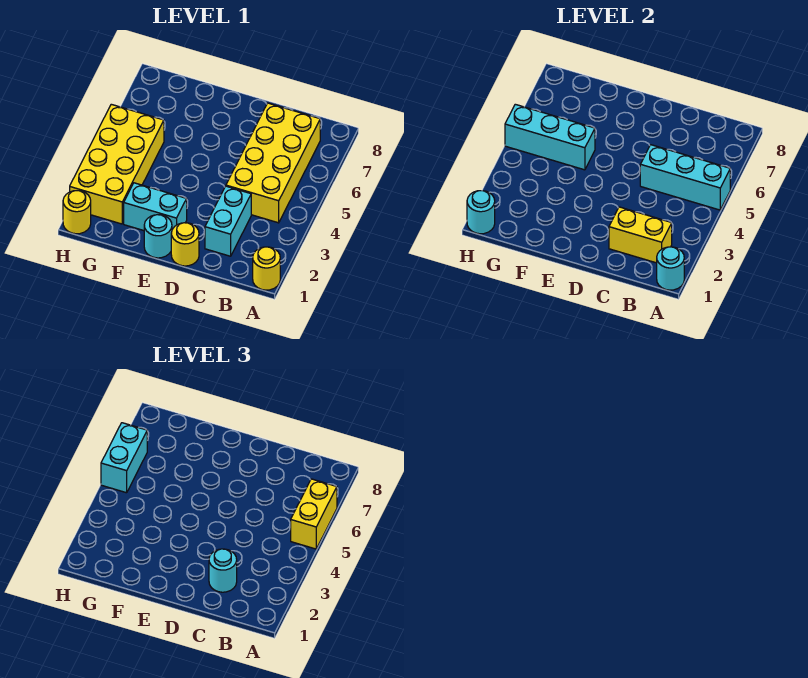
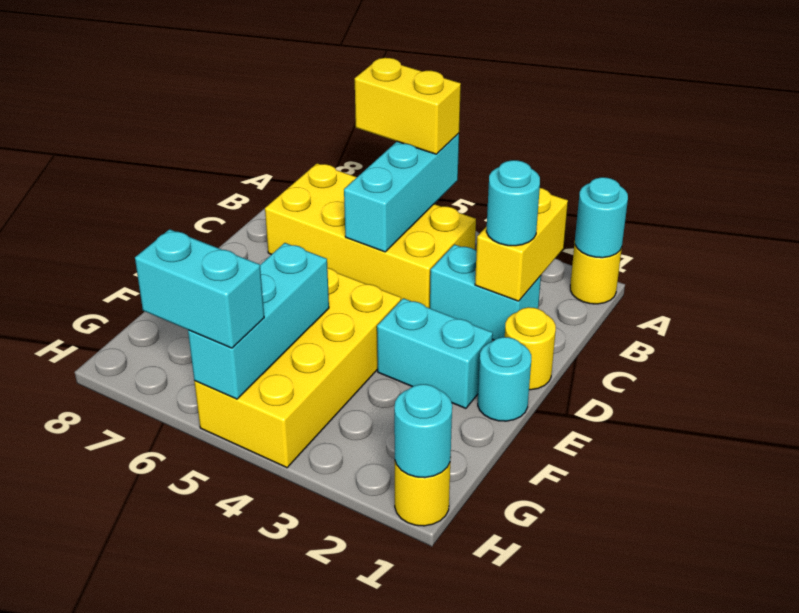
cyan brick E2:F2 level 1 -> cyan brick E2:E3 level 1
yellow brick G2:H5 level 1 -> yellow brick E4:H5 level 1

